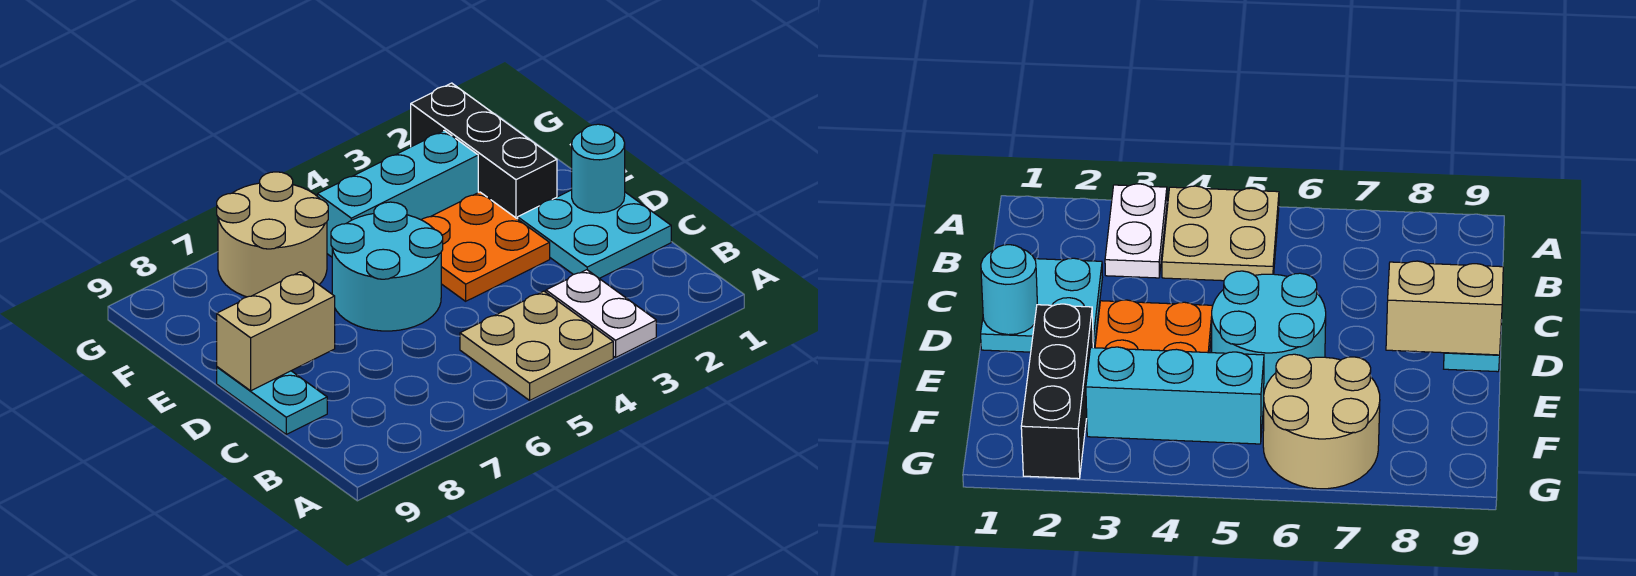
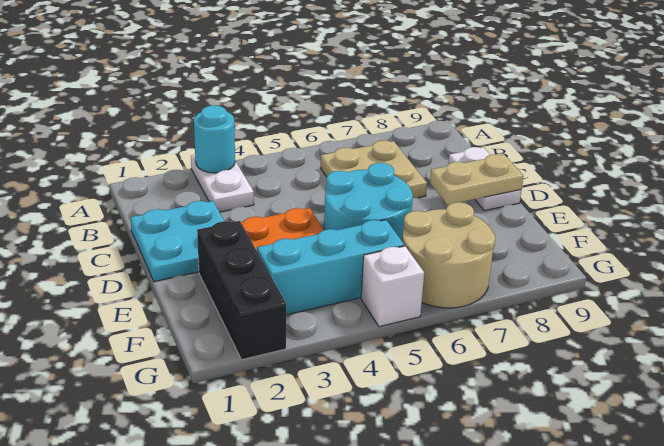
tan plate A4:B5 level 1 -> tan plate B6:C7 level 1
cyan plate C9:D9 level 1 -> white plate C9:D9 level 1
cyan round brick D1 level 2 -> cyan round brick A3 level 2
tan brick D8:D9 level 2 -> tan plate D8:D9 level 2
none -> white brick G5 level 1

